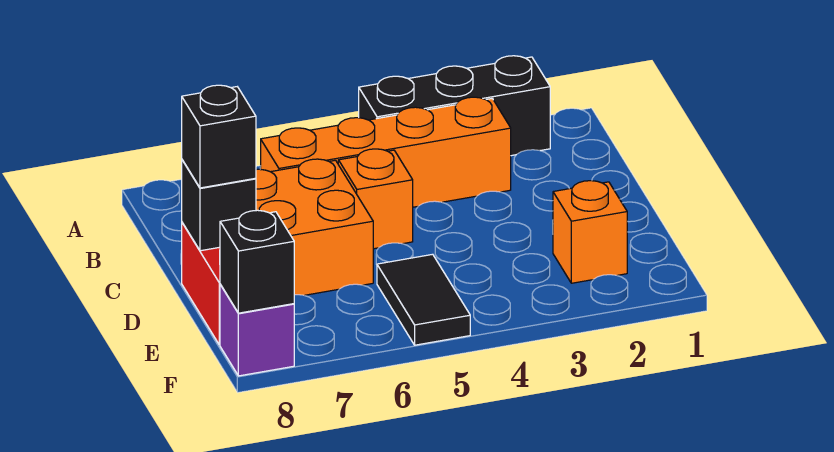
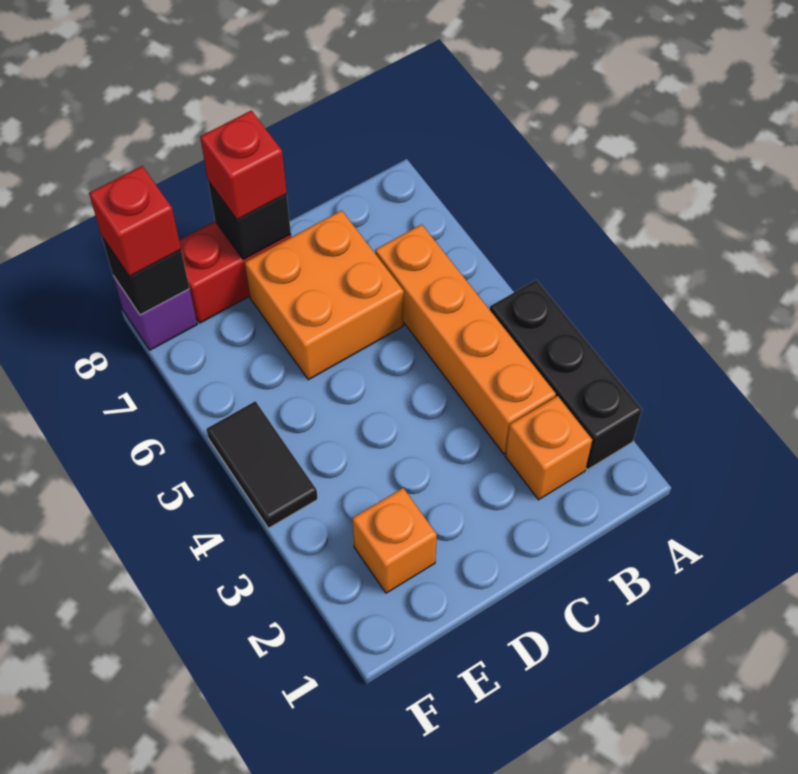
orange brick C5 level 1 -> orange brick B2 level 1
black brick D8 level 3 -> red brick D8 level 3
black tile E5:F5 level 1 -> black tile F4:F5 level 1
none -> red brick F8 level 3

